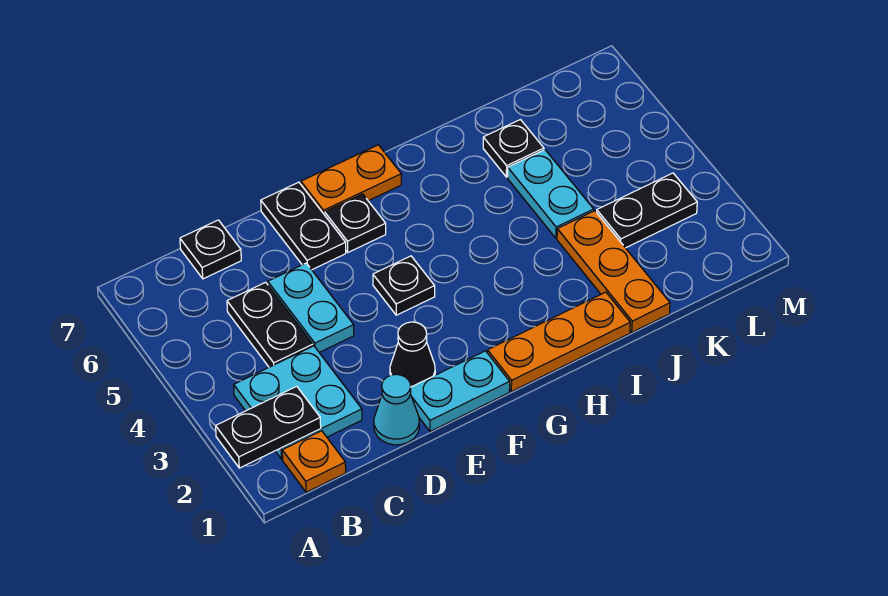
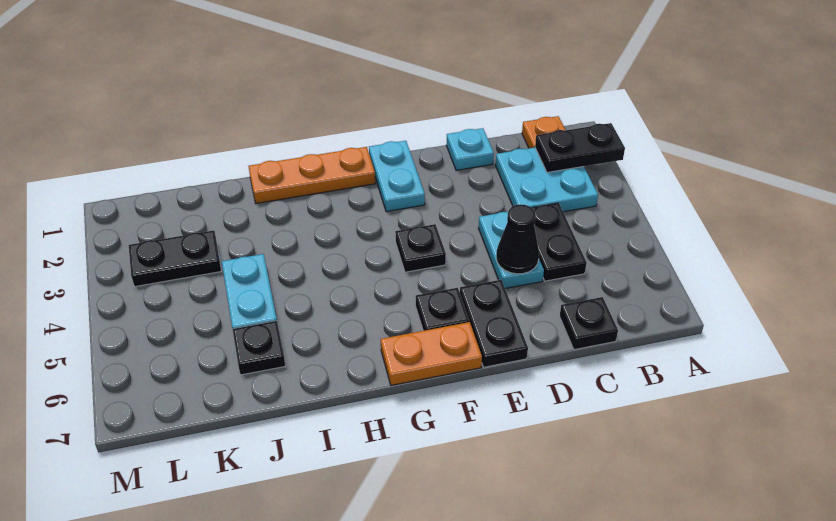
cyan cone D1 level 1 -> cyan plate D1 level 1
cyan plate E1:F1 level 1 -> cyan plate F1:F2 level 1
black cone E2 level 1 -> black cone D5 level 2
orange plate J1:J3 level 1 -> none

